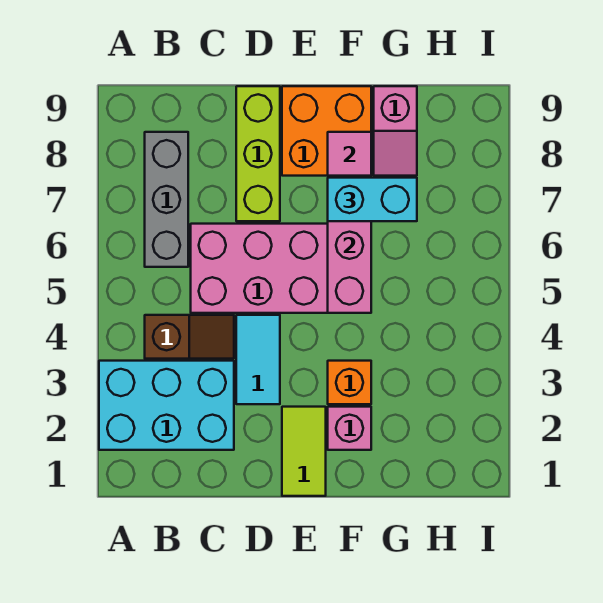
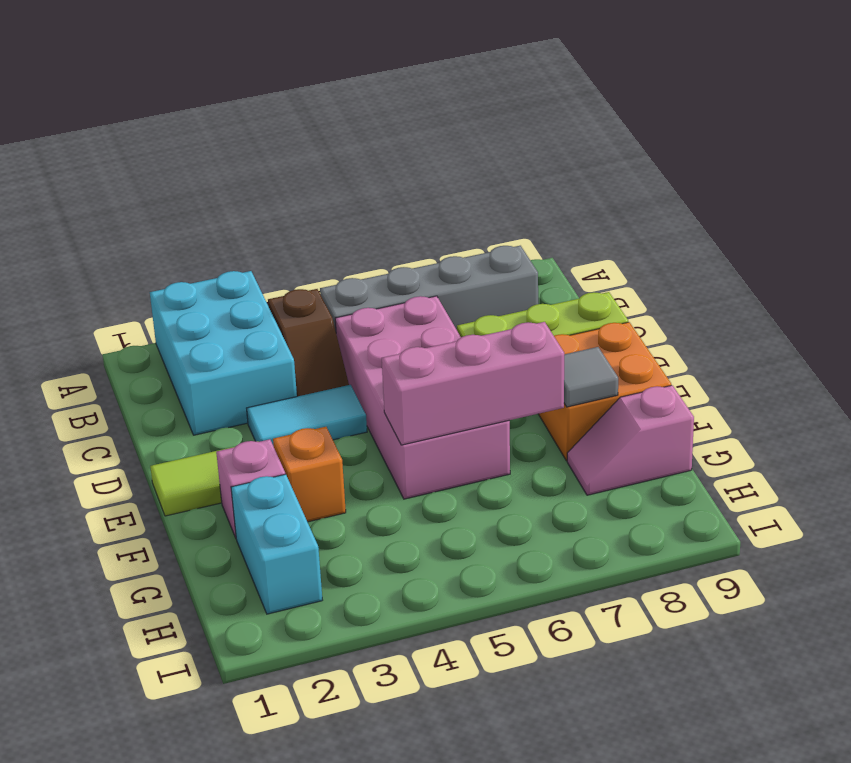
grey brick B6:B8 level 1 -> grey brick B5:B8 level 1
cyan brick F7:G7 level 3 -> cyan brick G2:H2 level 1
pink tile F8 level 2 -> grey tile F8 level 2

